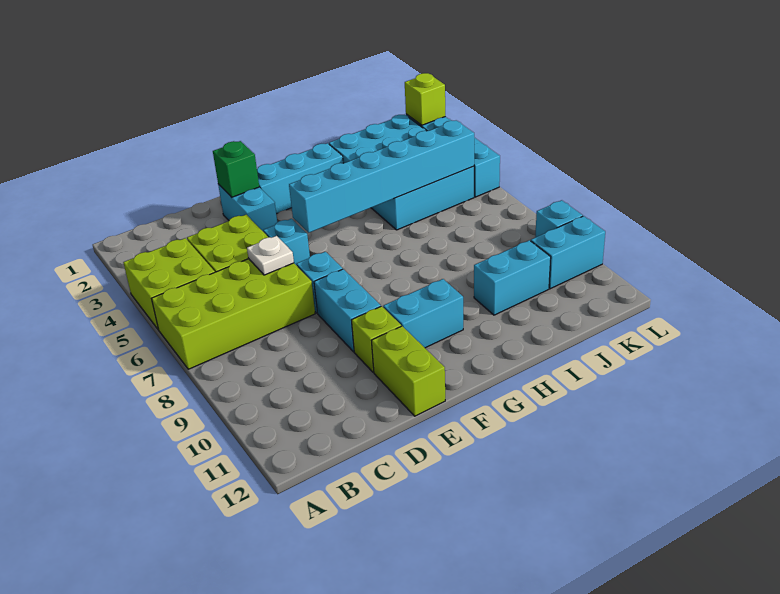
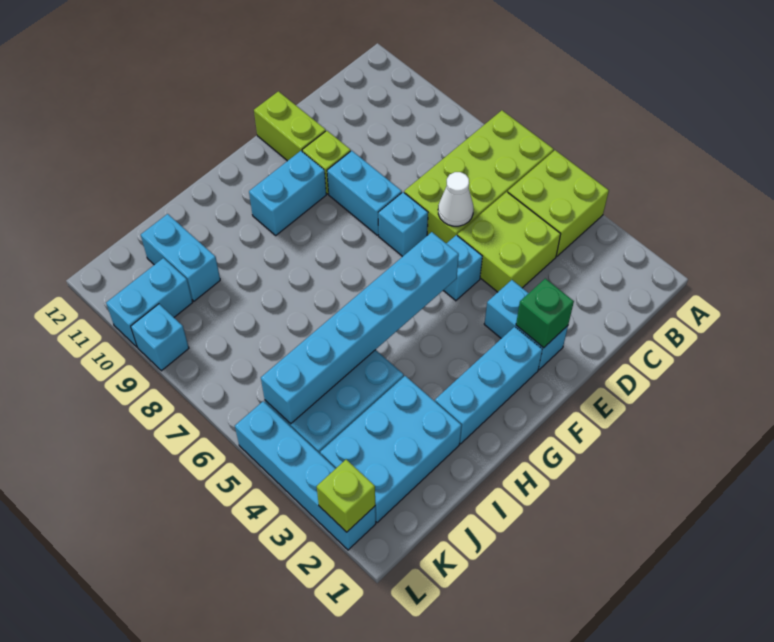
white plate D6 level 2 -> white cone D6 level 2
cyan brick I10:J10 level 1 -> cyan brick J10:J11 level 1

